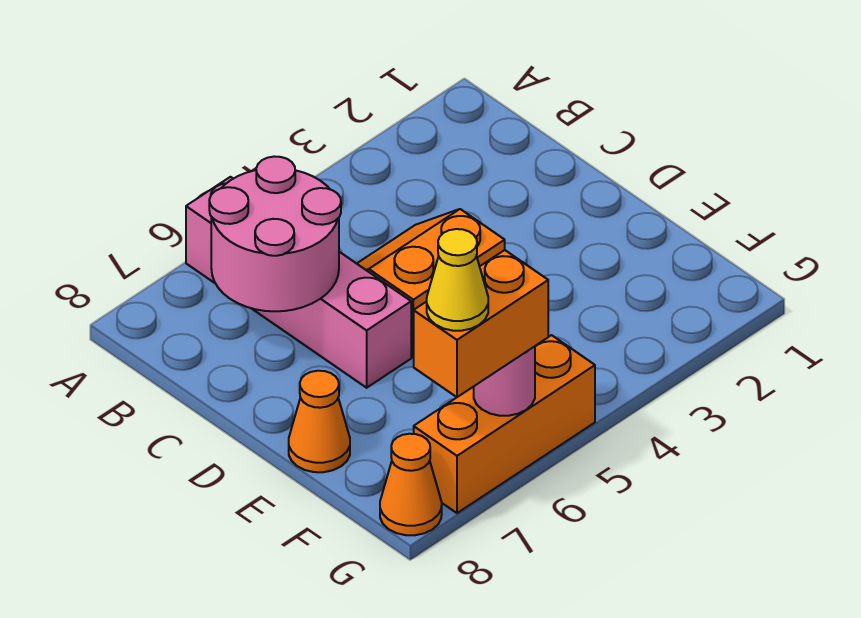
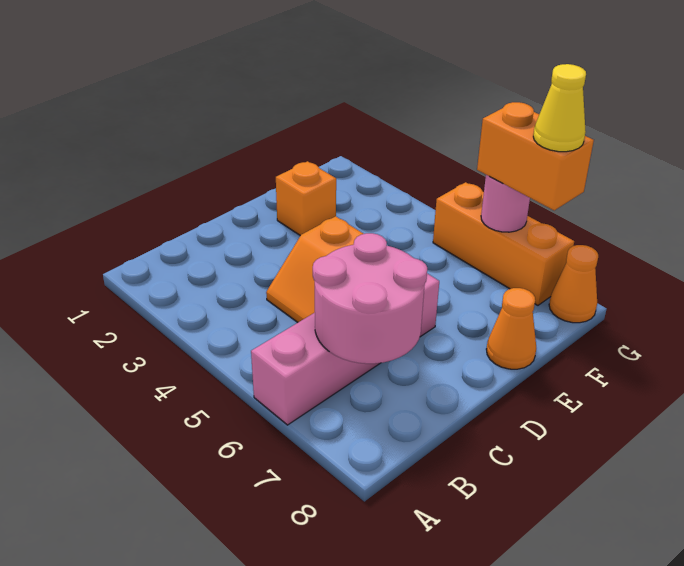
none -> orange brick E2 level 1

